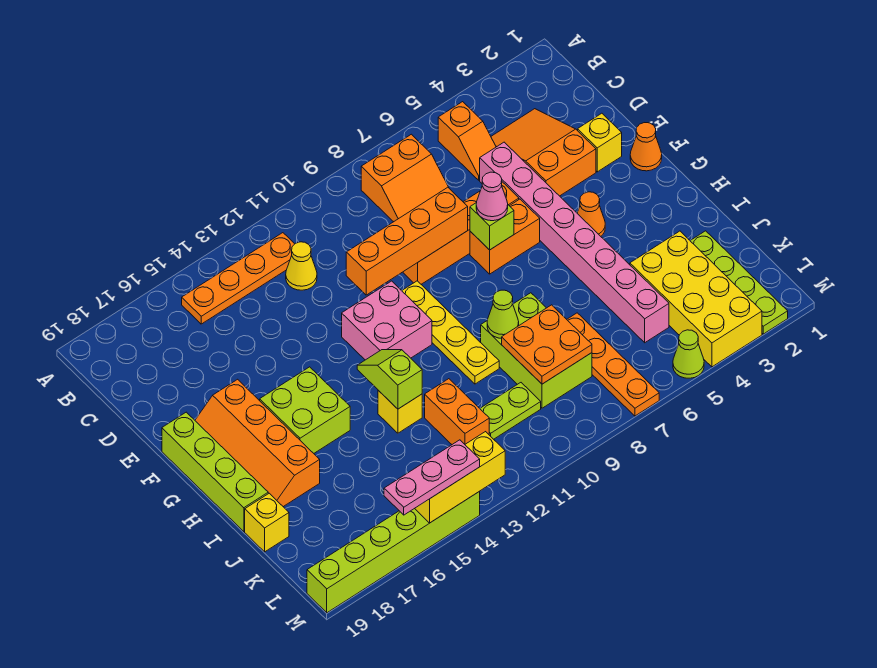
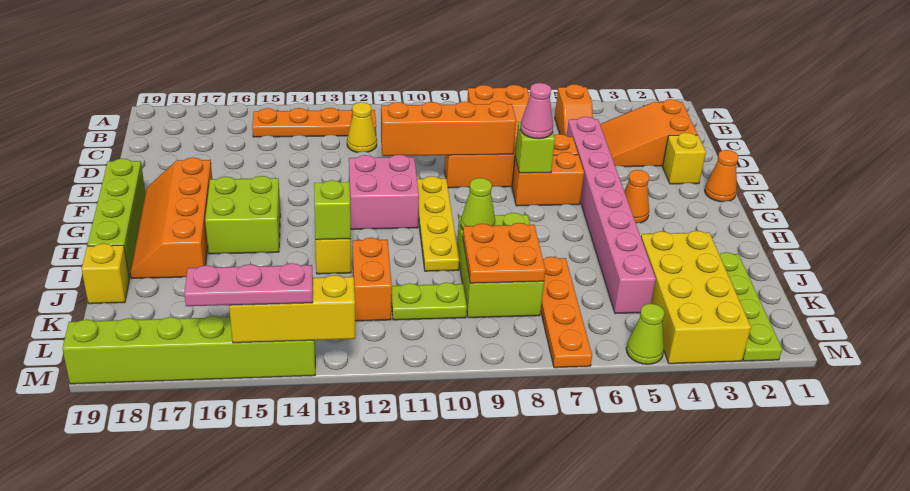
orange slope C3:E4 level 1 top E -> orange slope C2:D4 level 1 top 2

